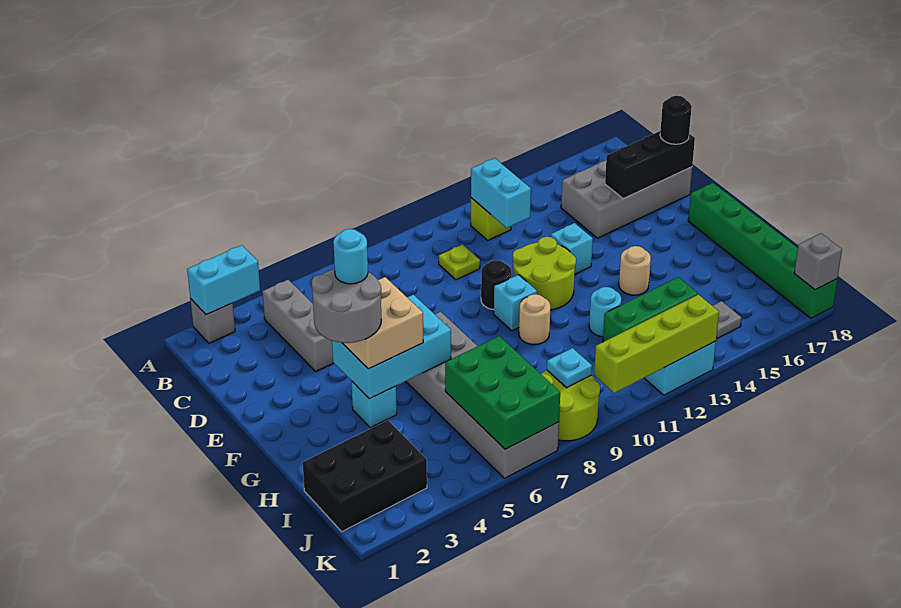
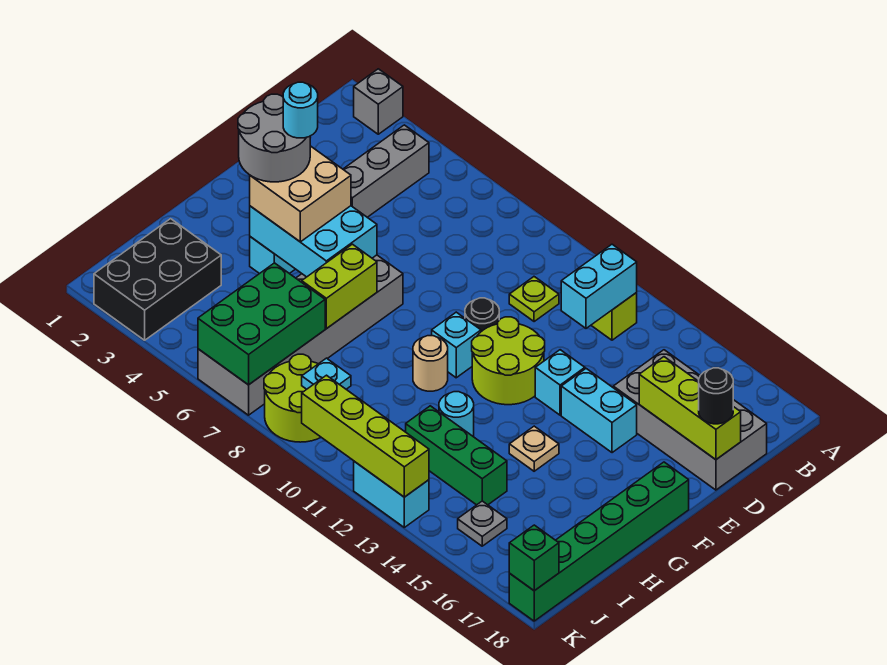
cyan brick A2:A3 level 2 -> cyan brick E14:E15 level 1
black brick D16:D18 level 2 -> lime brick D16:D18 level 2
none -> lime brick G7:H7 level 2
tan round brick G14 level 1 -> tan plate G14 level 1
black brick I1:J3 level 1 -> black brick I2:K3 level 1
grey brick K18 level 2 -> green brick K18 level 2

